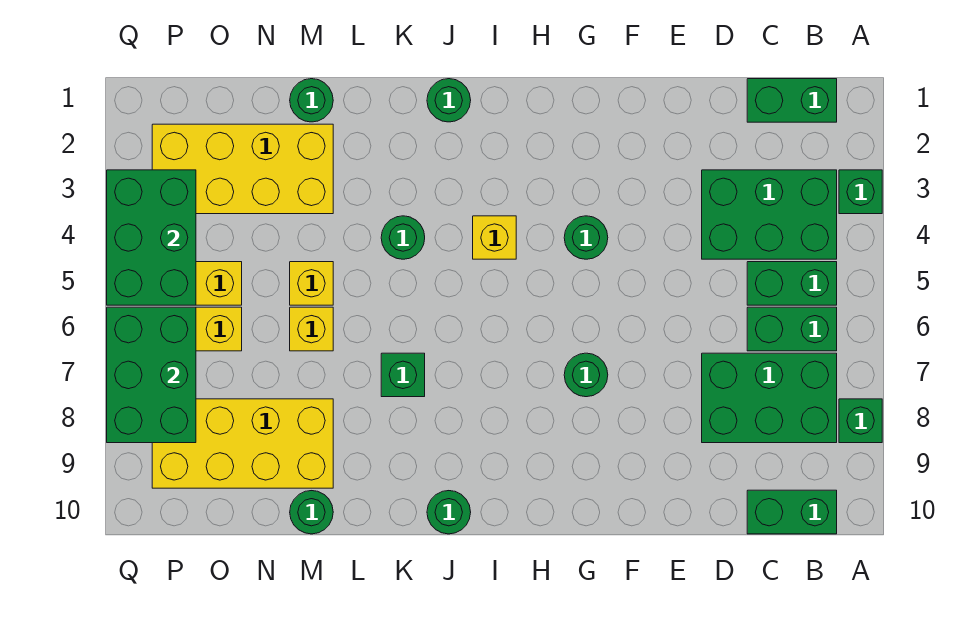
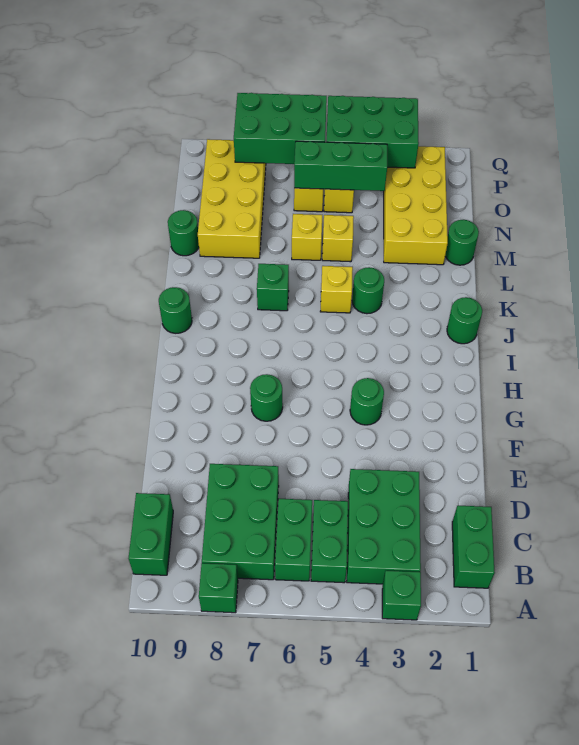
yellow brick I4 level 1 -> yellow brick K5 level 1
none -> green brick O4:O6 level 2

